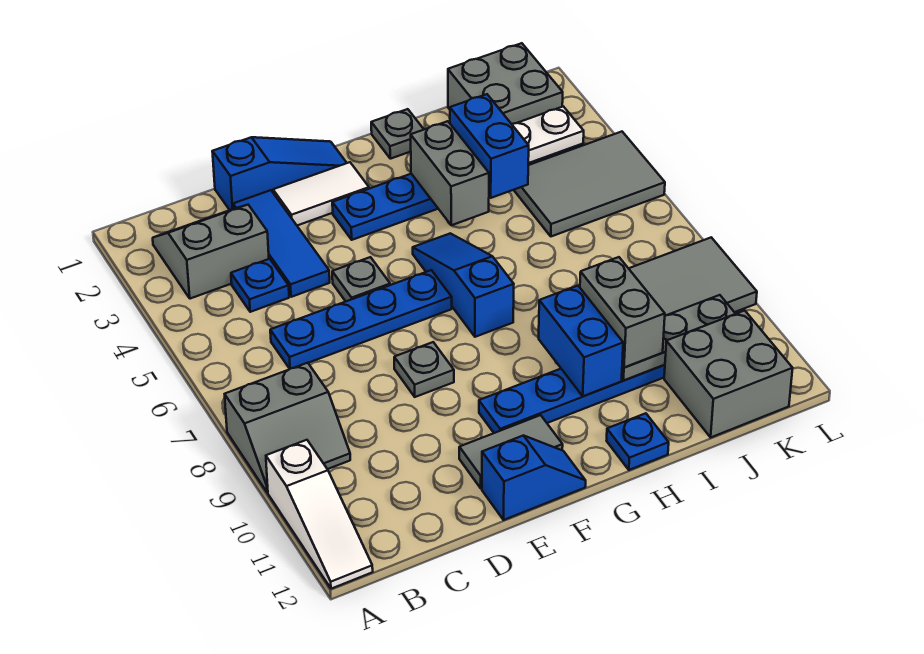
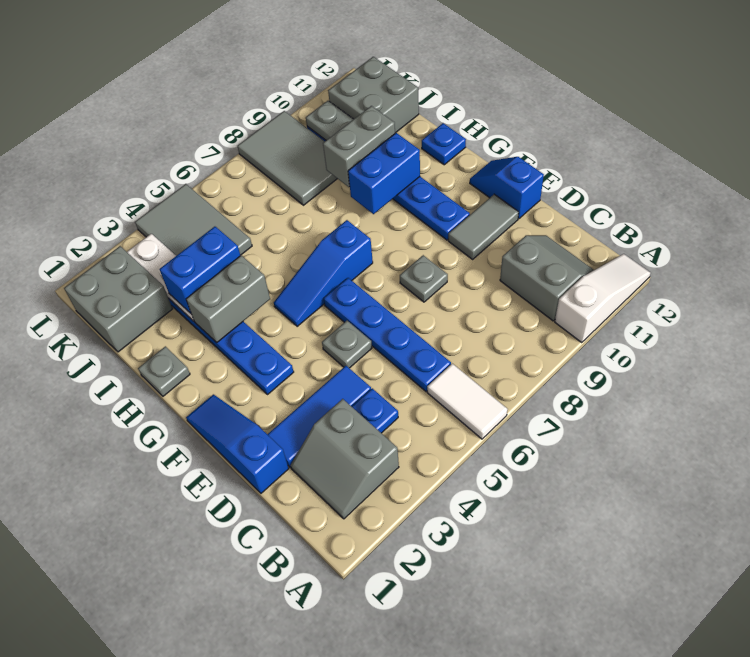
grey slope A8:B9 level 1 top 8 -> grey slope B10:C11 level 1 top 10
white tile E2:F2 level 1 -> white tile A6:B6 level 1
grey tile E11:F11 level 1 -> grey tile E10:E11 level 1

